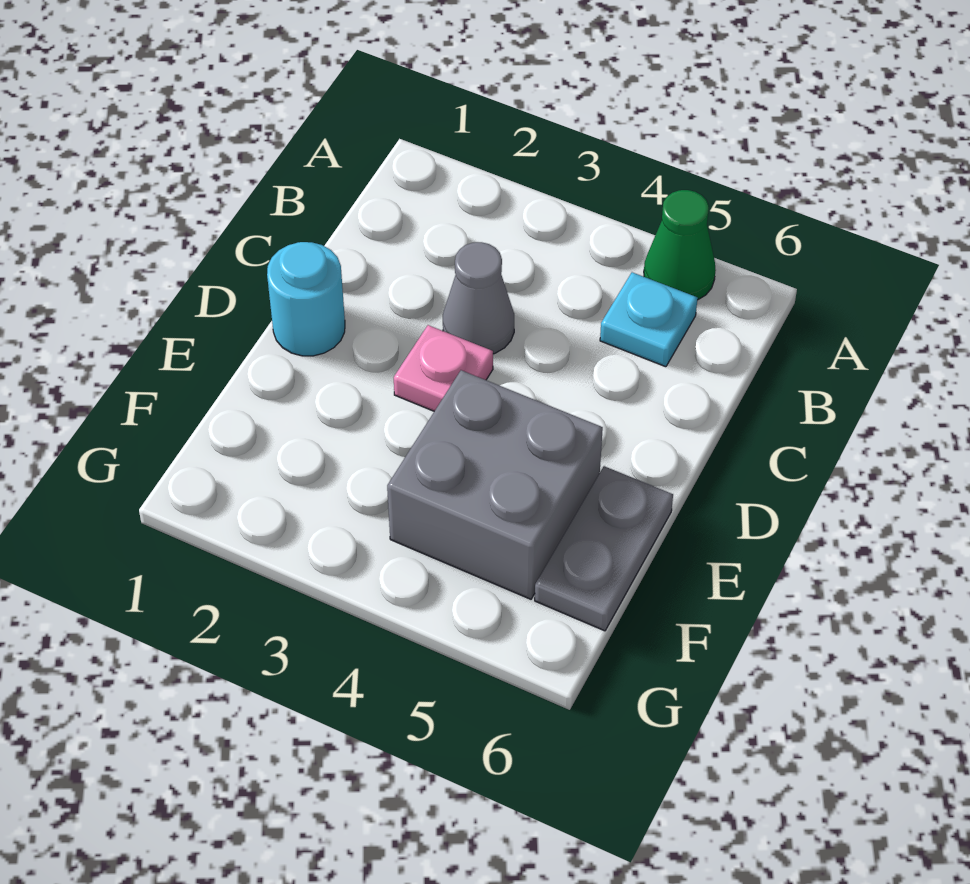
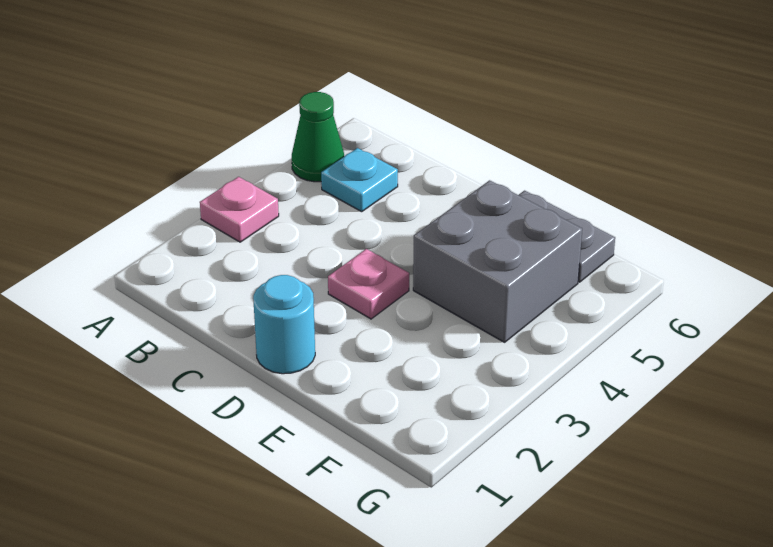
none -> pink plate A3 level 1
grey cone C3 level 1 -> none

